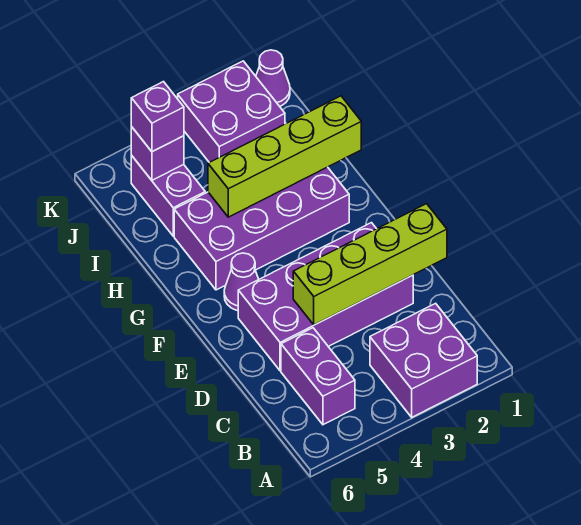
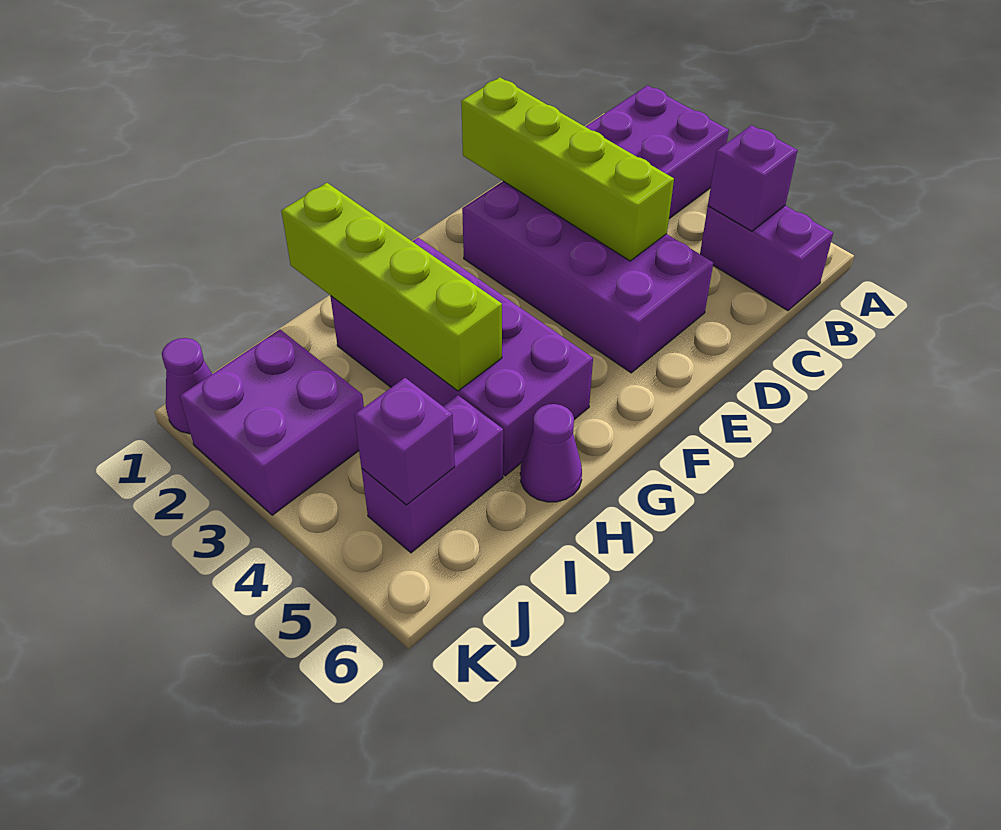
purple brick B5:C5 level 1 -> purple brick B5:B6 level 1
purple cone F5 level 1 -> purple cone H6 level 1
purple brick J5 level 3 -> purple brick B5 level 2

